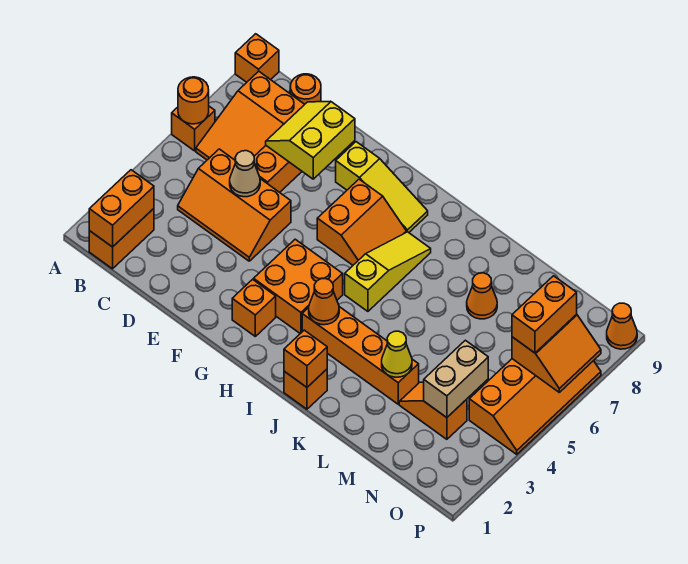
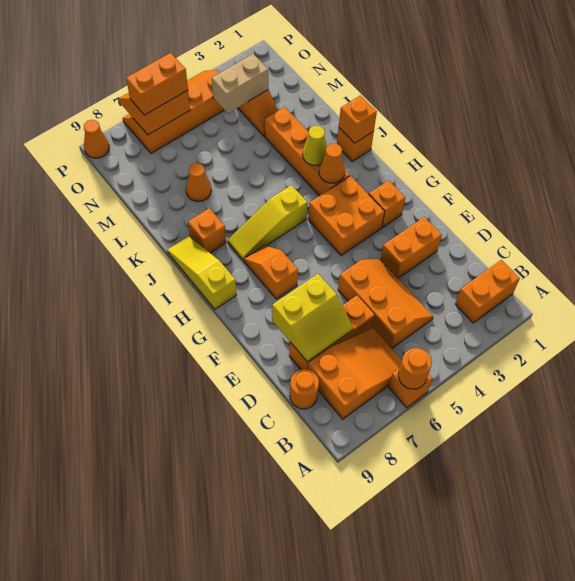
orange brick A9 level 1 -> orange brick J8 level 1
orange brick B1:B2 level 2 -> orange brick E2:E3 level 1
tan cone D5 level 2 -> none
yellow slope F8:H8 level 1 top F -> yellow slope H9:J9 level 1 top H
orange slope G6:H7 level 1 top G -> orange slope G7:H7 level 1 top G
yellow cone L3 level 2 -> yellow cone J3 level 2

